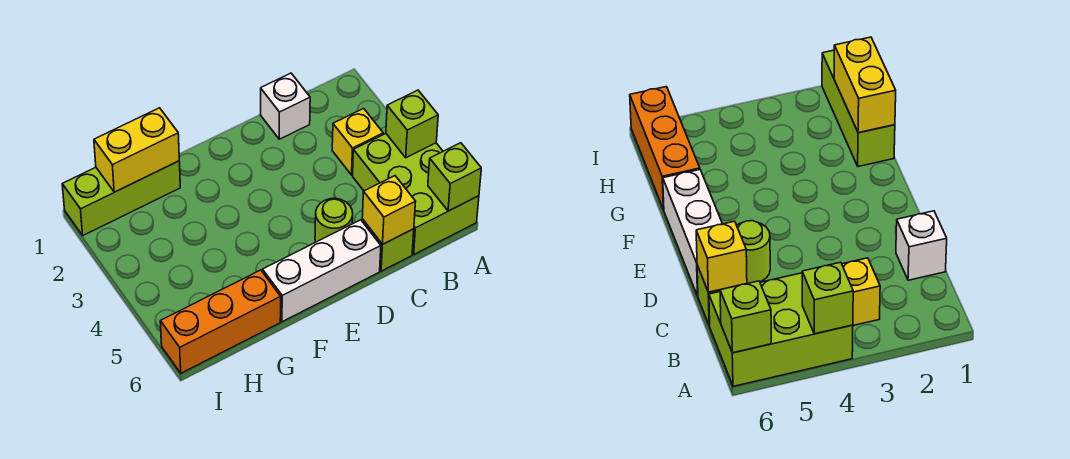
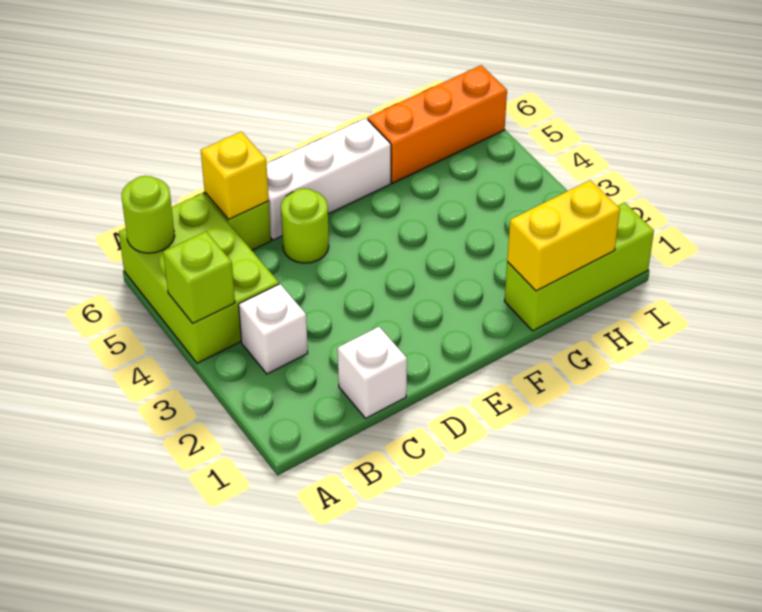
lime brick A6 level 2 -> lime round brick A6 level 2
yellow brick B3 level 1 -> white brick B3 level 1

